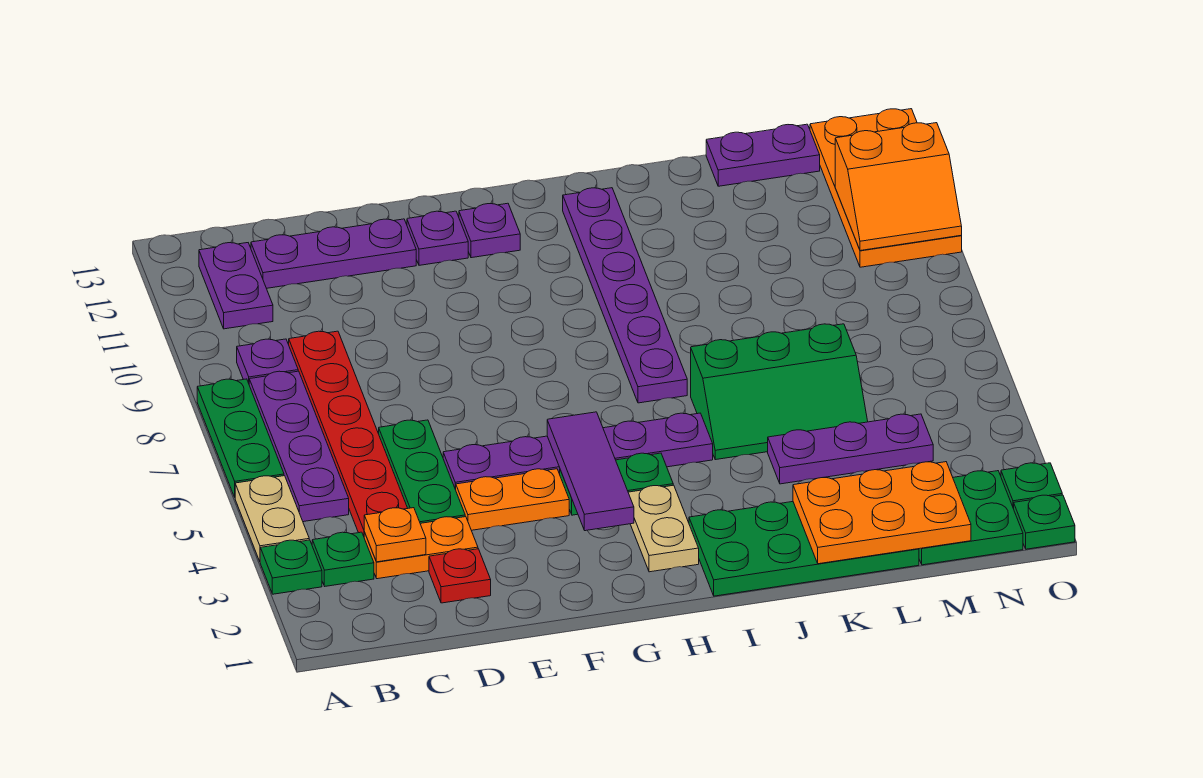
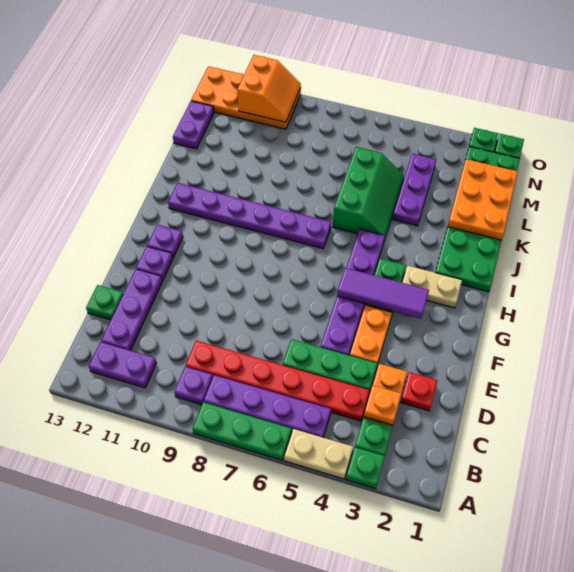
none -> green plate D13 level 1

